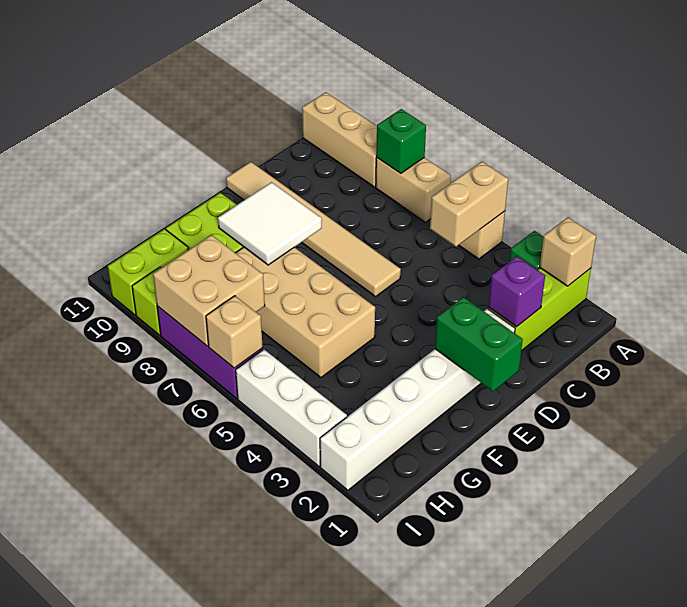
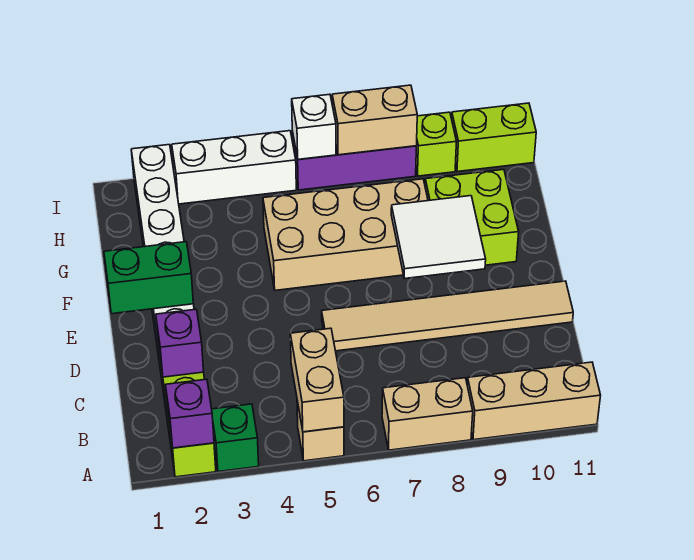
tan brick A2 level 2 -> purple brick A2 level 2
green brick A8 level 2 -> none
tan brick H7:I8 level 2 -> tan brick I7:I8 level 2
lime brick H10:I10 level 1 -> lime brick I10:I11 level 1
tan brick I6 level 2 -> white brick I6 level 2

